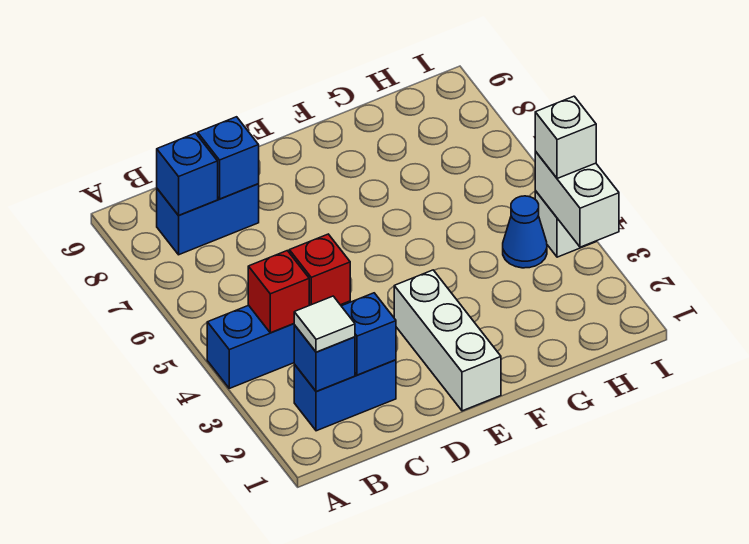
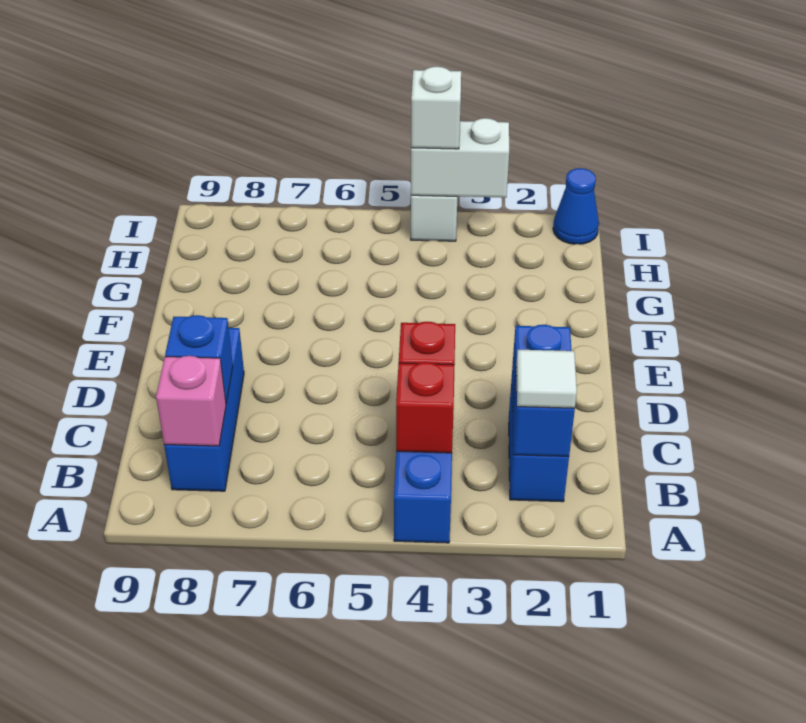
blue brick B8:C8 level 1 -> blue brick B8:D8 level 1
blue brick B8 level 2 -> pink brick B8 level 2
white brick E1:E3 level 1 -> none
blue cone H4 level 1 -> blue cone I1 level 1

